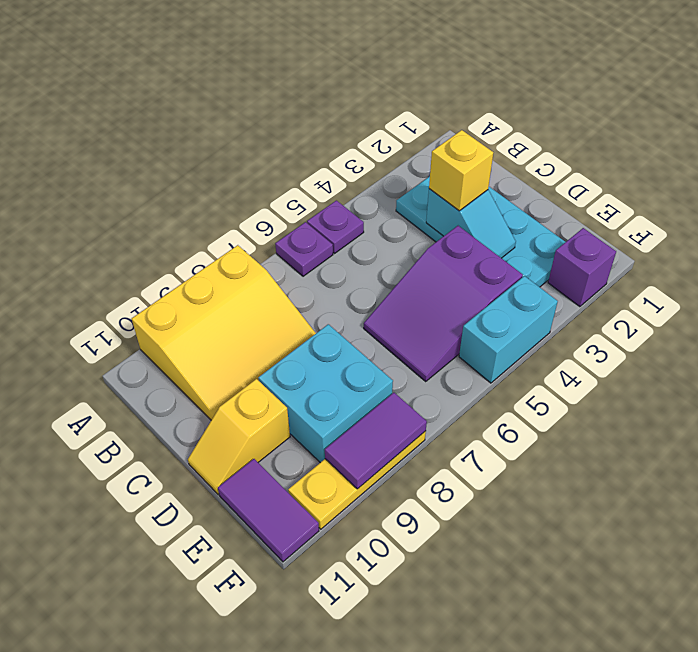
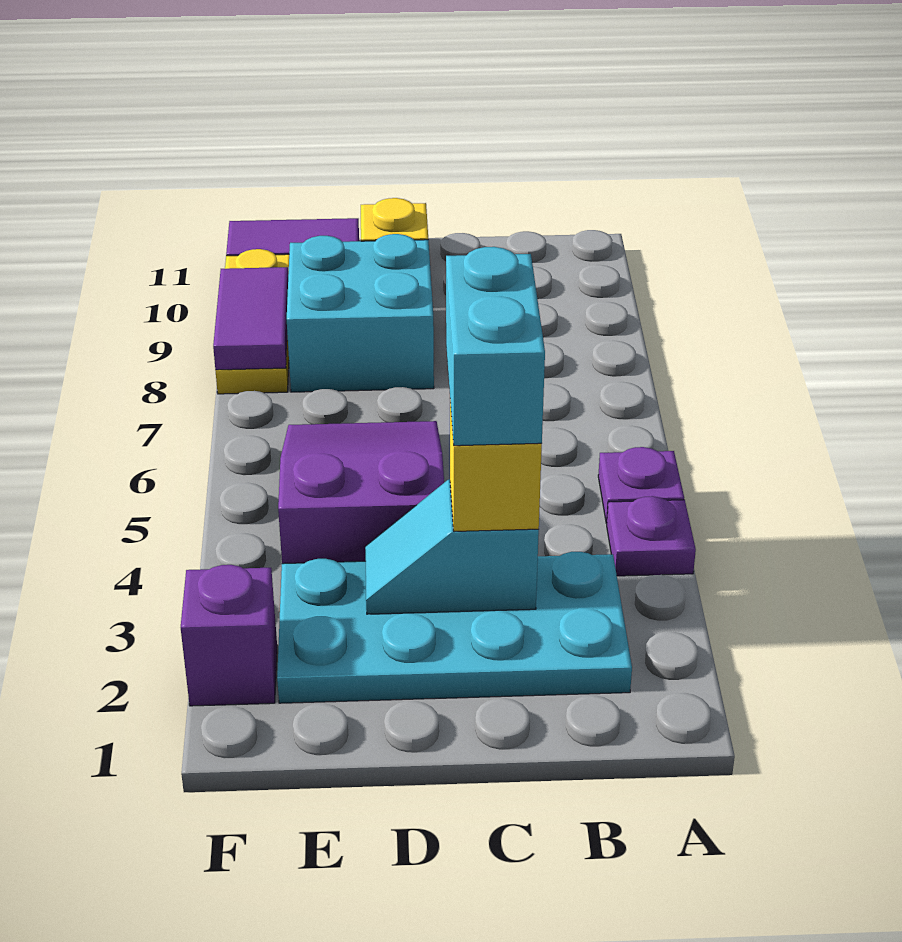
purple plate A6 level 1 -> purple plate A4 level 1
yellow slope A8:C10 level 1 top A -> none
cyan brick F4:F5 level 1 -> cyan brick C3:C4 level 4

